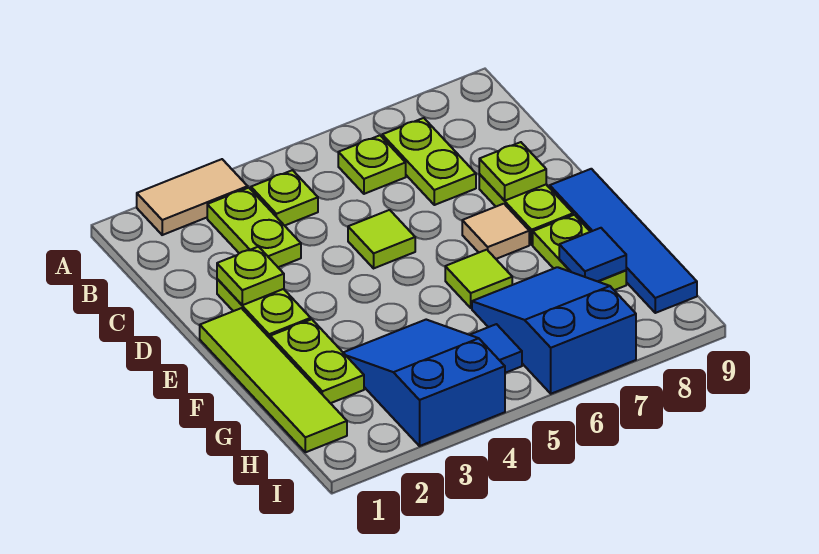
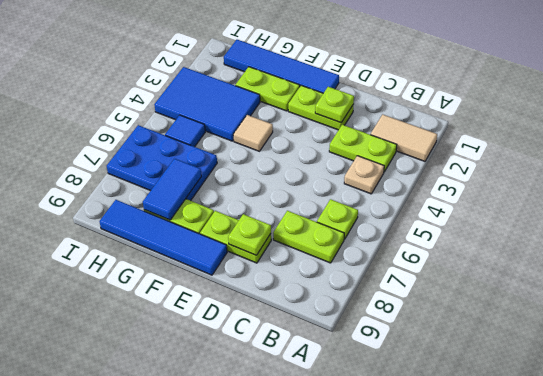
tan tile A2:A3 level 1 -> tan tile A2:B2 level 1
lime plate B4 level 1 -> tan plate B4 level 1
lime tile D5 level 1 -> none
lime tile E1:H1 level 1 -> blue tile E1:H1 level 1
tan tile E7 level 1 -> tan tile F4 level 1
lime tile F6 level 1 -> none
blue slope G3:I4 level 1 top I -> blue tile G3:I4 level 1
blue slope G6:I7 level 1 top I -> blue plate G6:I7 level 1
blue tile G8 level 2 -> blue tile G7:G8 level 2

